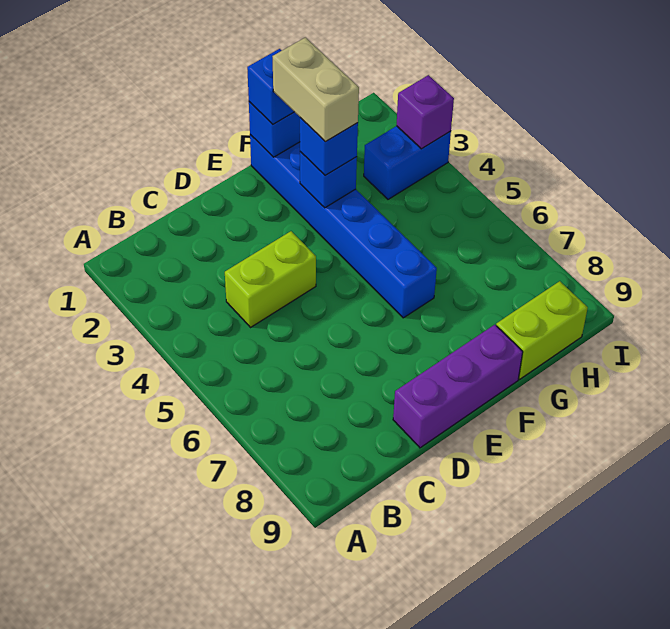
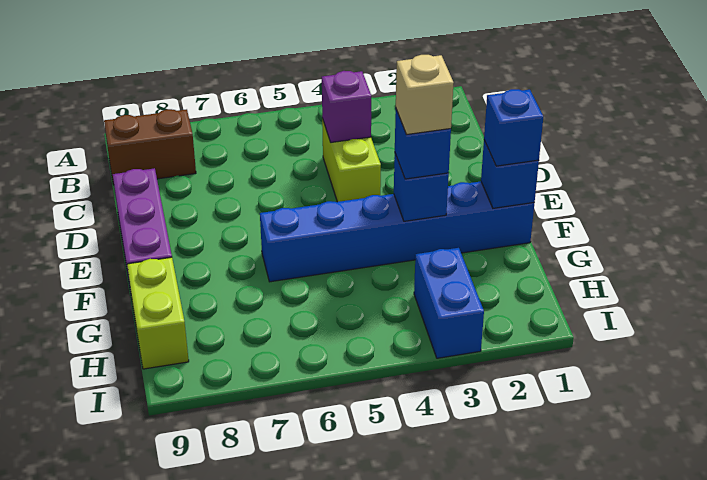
none -> brown brick B8:B9 level 1
tan brick F2:F3 level 4 -> tan brick F3 level 4
purple brick I3 level 2 -> purple brick C4 level 2

